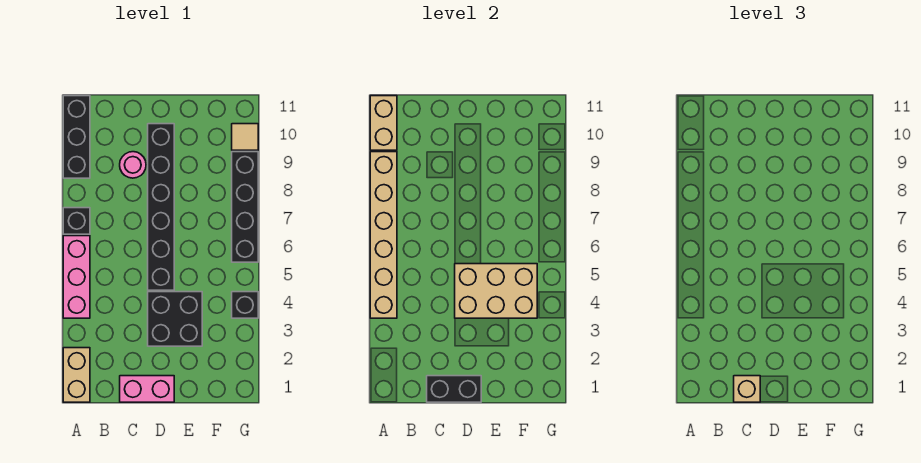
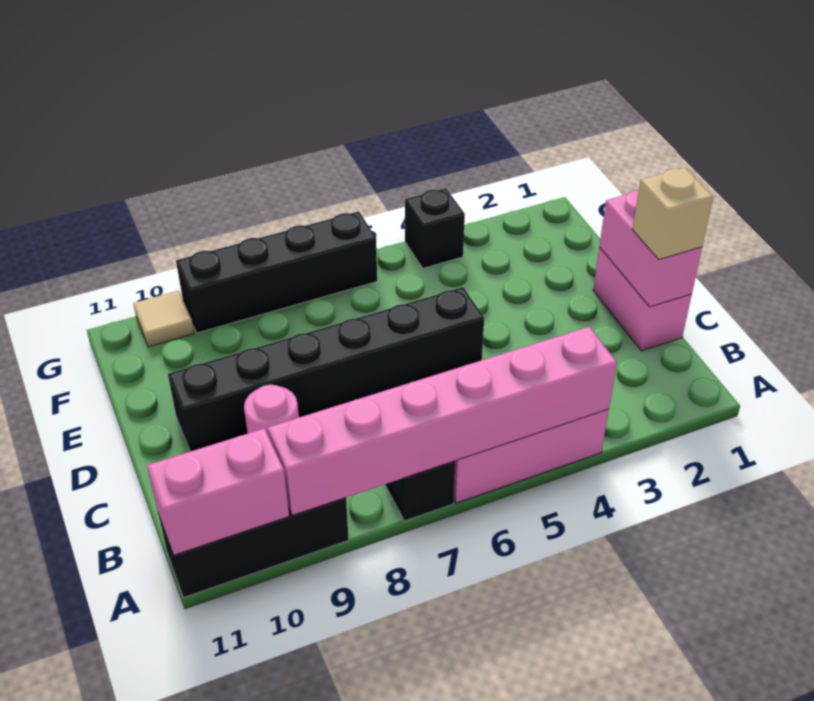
tan brick A1:A2 level 1 -> none
tan brick A4:A9 level 2 -> pink brick A4:A9 level 2
tan brick A10:A11 level 2 -> pink brick A10:A11 level 2
black brick C1:D1 level 2 -> pink brick C1:D1 level 2
black brick D3:E4 level 1 -> none
tan brick D4:F5 level 2 -> none

